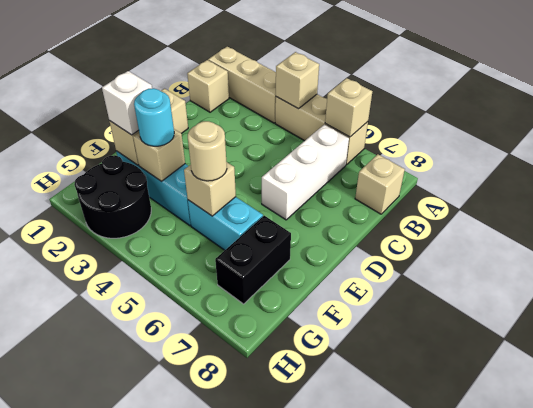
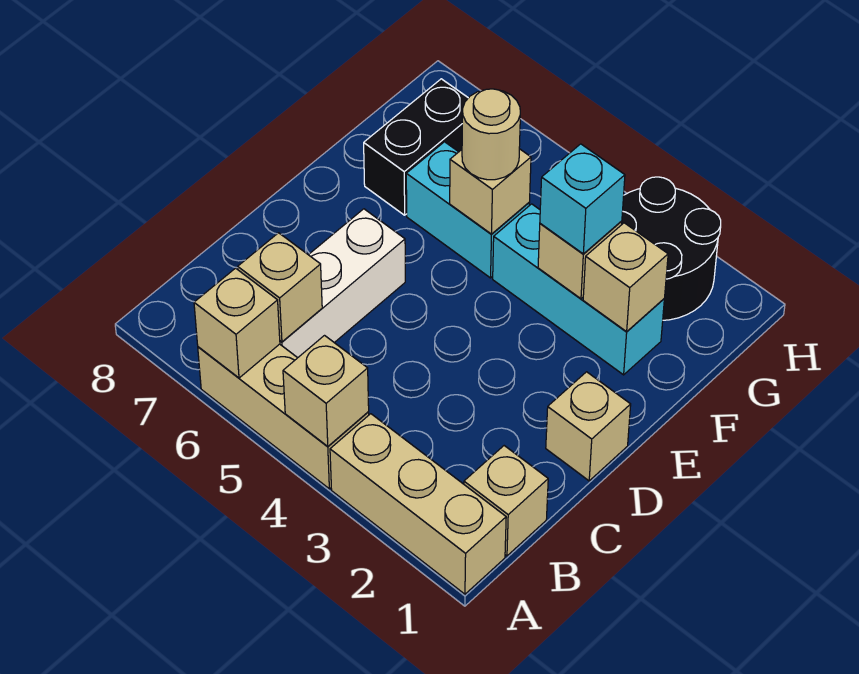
tan brick B8 level 1 -> tan brick B6 level 2
white brick F2 level 3 -> none
cyan round brick F3 level 3 -> cyan brick F3 level 3

